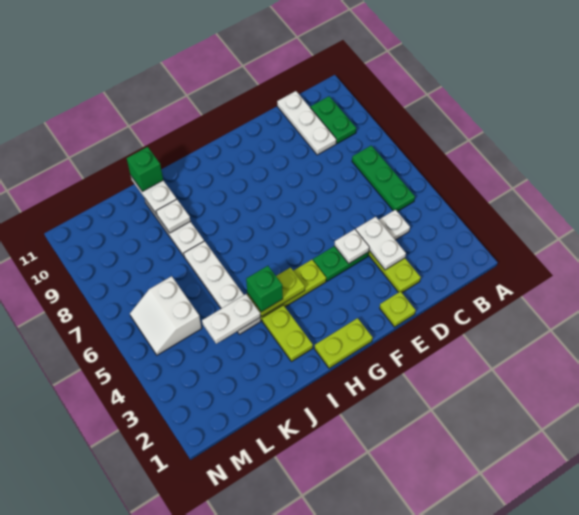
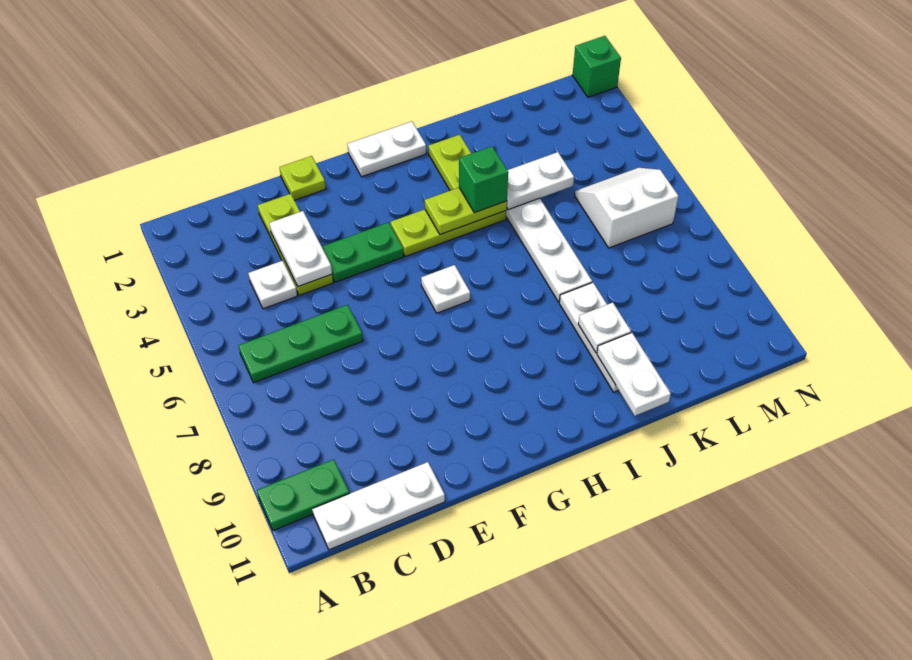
green plate B5:B7 level 1 -> green plate B6:D6 level 1
green plate B9:B10 level 1 -> green plate A10:B10 level 1
white plate C9:C11 level 1 -> white plate B11:D11 level 1
white plate E4 level 2 -> white plate G6 level 1
lime plate G1:H1 level 1 -> white plate G1:H1 level 1
green brick J11 level 3 -> green brick N1 level 1
white slope L5:M6 level 1 top L -> white slope L5:M6 level 1 top 6

